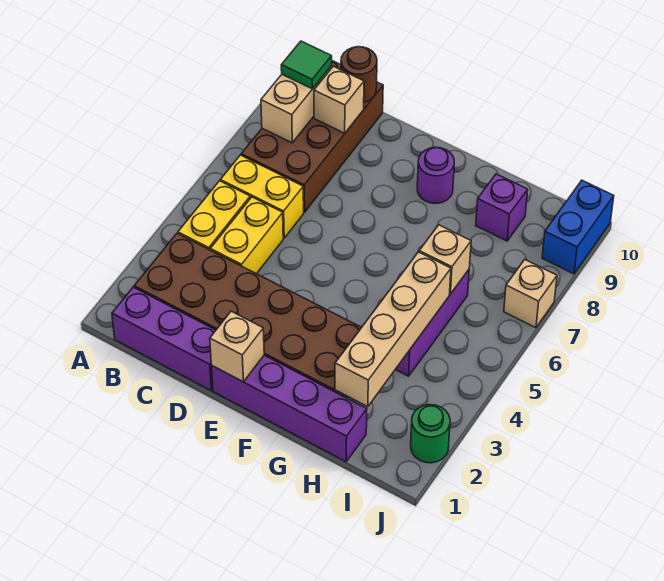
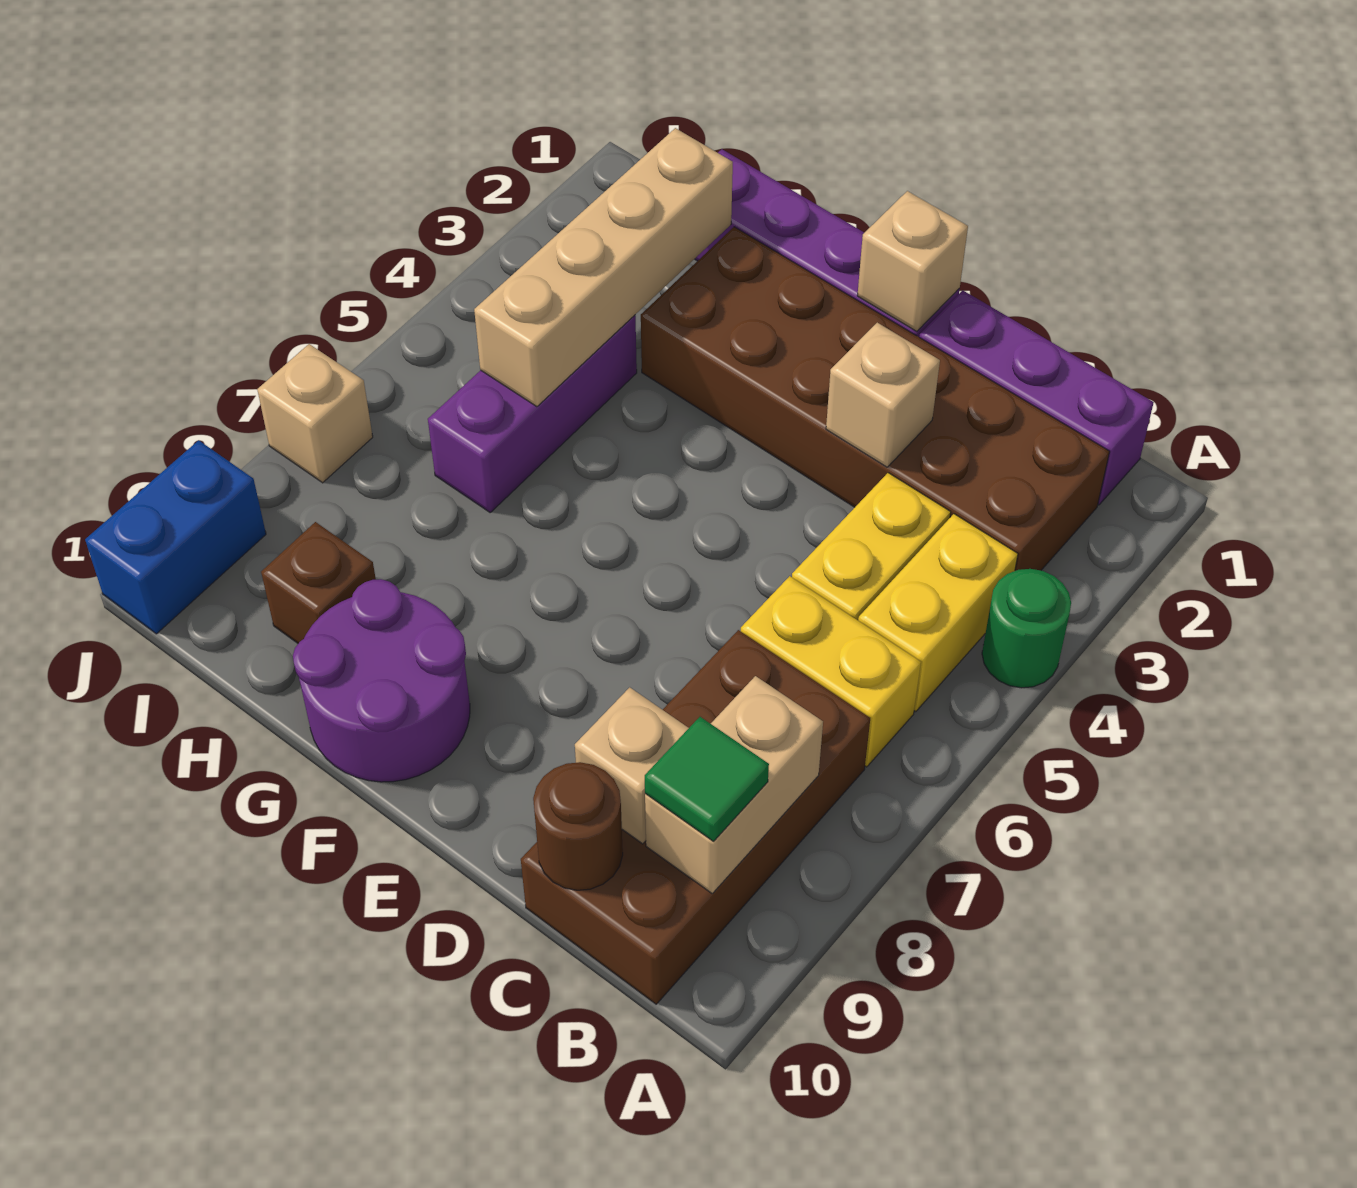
purple round brick F9 level 1 -> purple round brick F9:G10 level 1
tan brick H6 level 2 -> tan brick D3 level 2
purple brick H9 level 1 -> brown brick H9 level 1
green round brick J2 level 1 -> green round brick A4 level 1

